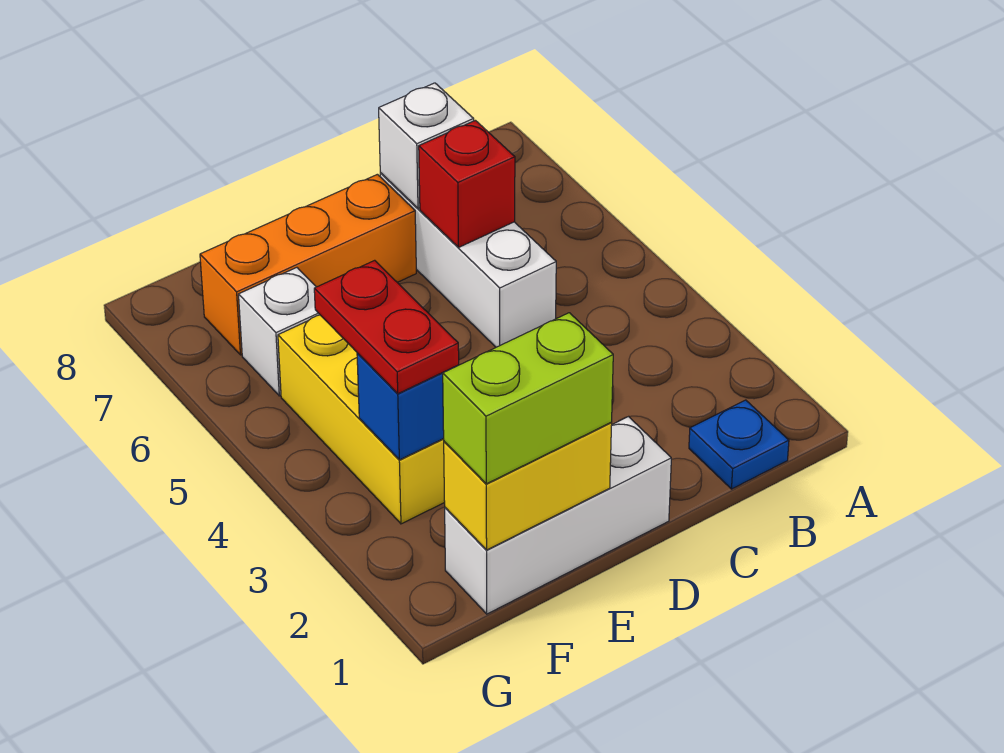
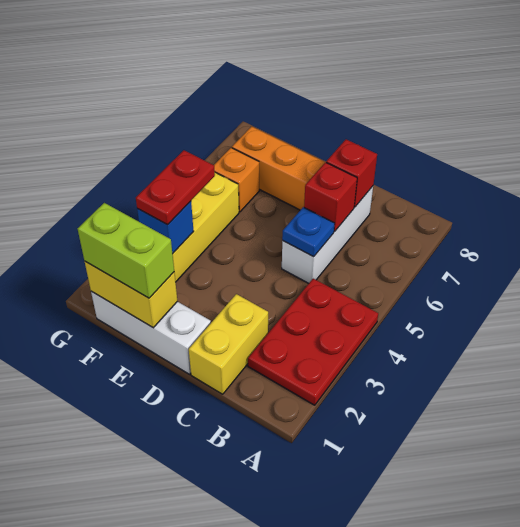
none -> red plate A2:B4 level 1
blue plate B1 level 1 -> blue plate C5 level 2
none -> yellow brick C1:C2 level 1
white brick C7 level 2 -> red brick C7 level 2
white brick F6 level 1 -> orange brick F6 level 1

